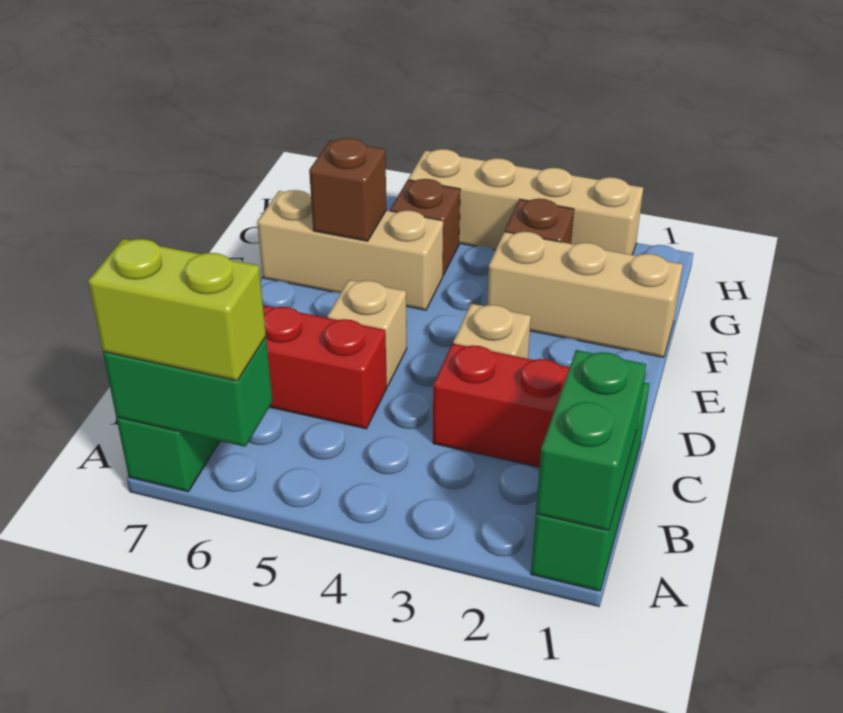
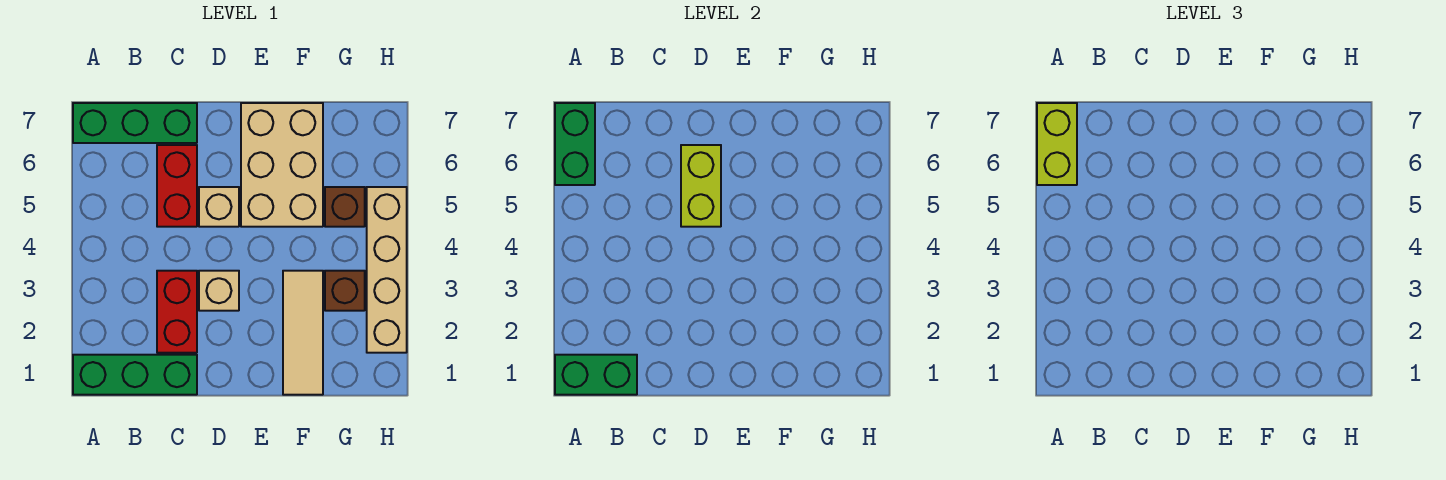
none -> lime brick D5:D6 level 2
tan brick F1:F3 level 1 -> tan tile F1:F3 level 1
tan brick F5:F7 level 1 -> tan brick E5:F7 level 1
brown brick F6 level 2 -> none

